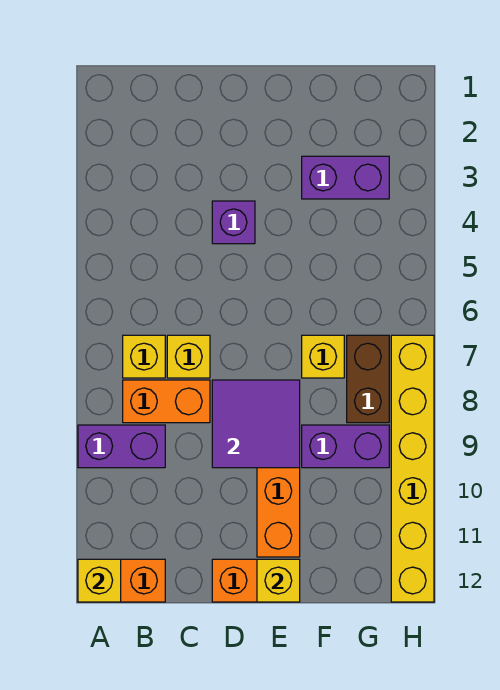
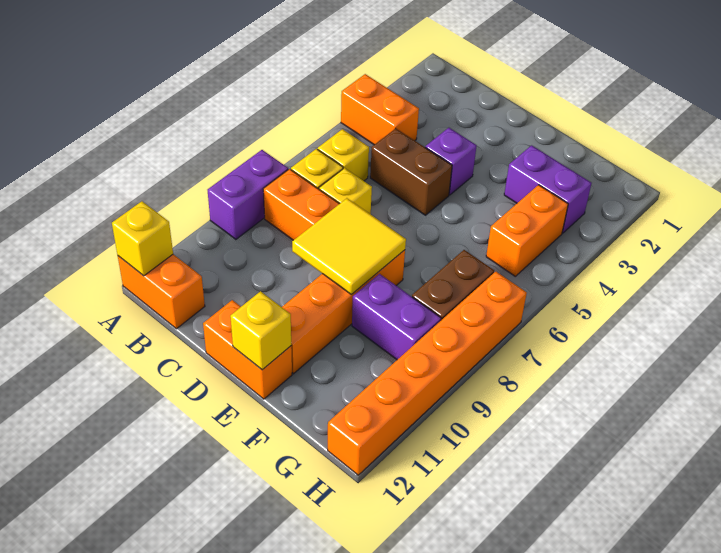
none -> orange brick A4:B4 level 1
purple brick A9:B9 level 1 -> purple brick A8:A9 level 1
none -> brown brick C5:D5 level 1
purple tile D8:E9 level 2 -> yellow tile D8:E9 level 2
yellow brick F7 level 1 -> yellow brick B6 level 1
none -> orange brick G4:G5 level 1
yellow brick H7:H12 level 1 -> orange brick H7:H12 level 1

